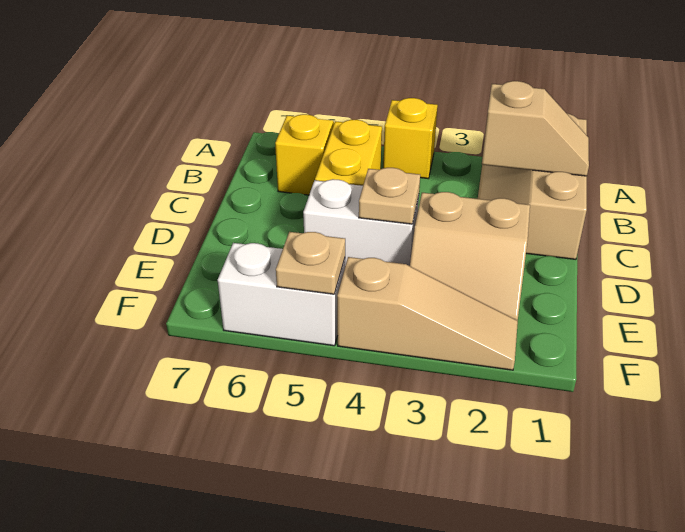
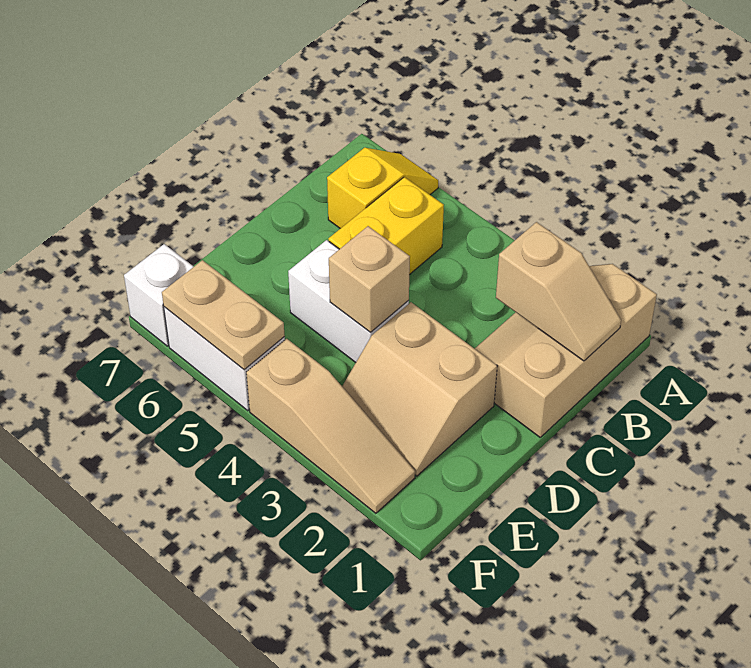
yellow brick A4 level 1 -> none
tan plate D4 level 2 -> tan brick D4 level 2
tan plate F5 level 2 -> tan plate F5:F6 level 2
none -> white brick F7 level 1

